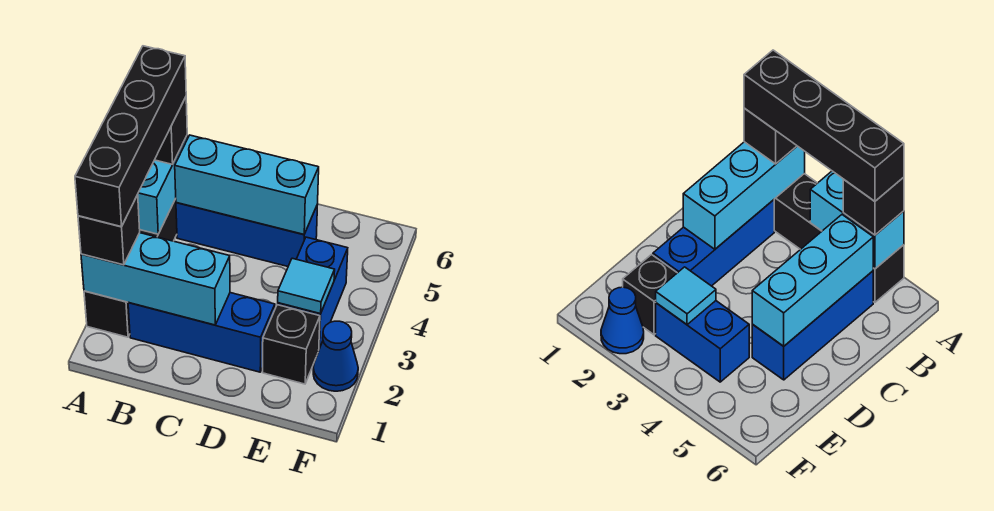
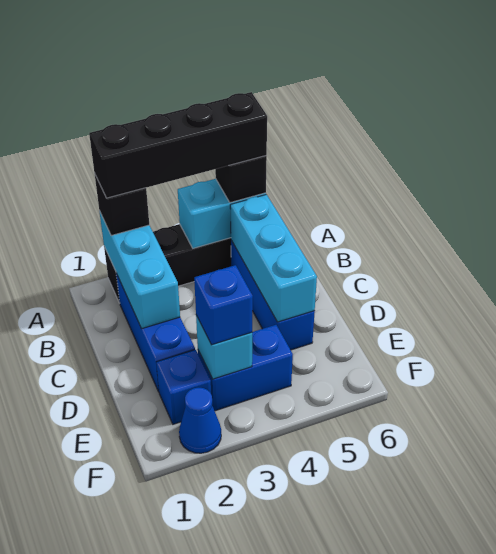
black brick E2 level 1 -> blue brick E2 level 1
cyan tile E3 level 2 -> cyan brick E3 level 2
none -> blue brick E3 level 3

